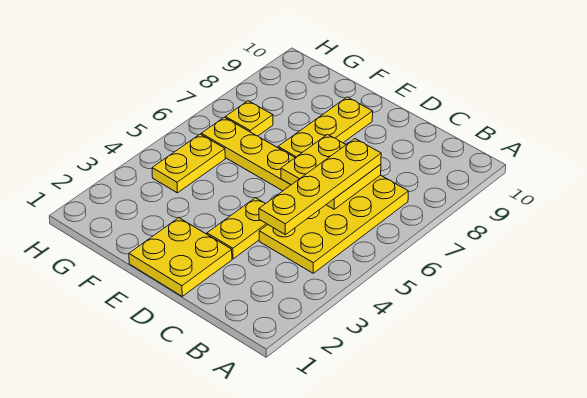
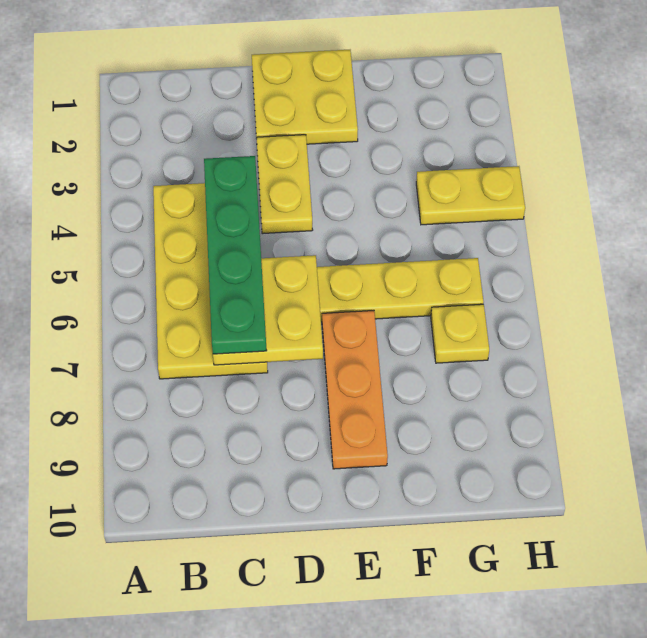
yellow plate C4:C7 level 3 -> green plate C4:C7 level 3
yellow plate E7:E9 level 1 -> orange plate E7:E9 level 1
yellow plate G4:G5 level 1 -> yellow plate G4:H4 level 1

